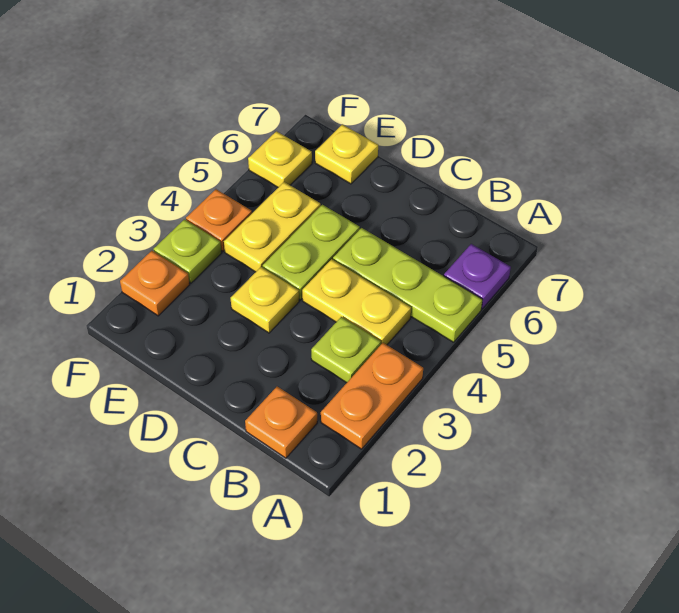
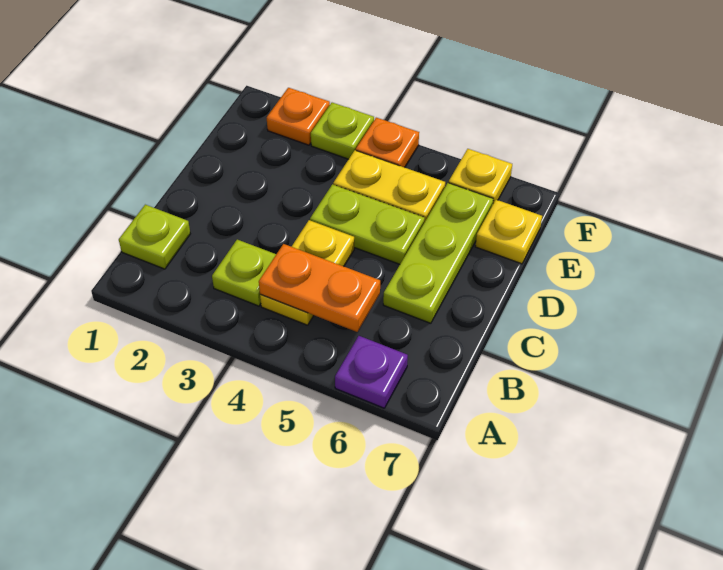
orange plate A2:A3 level 1 -> orange plate B4:B5 level 2
lime plate A5:C5 level 1 -> lime plate C6:E6 level 1
orange plate B1 level 1 -> lime plate B1 level 1
yellow plate D3 level 1 -> none

